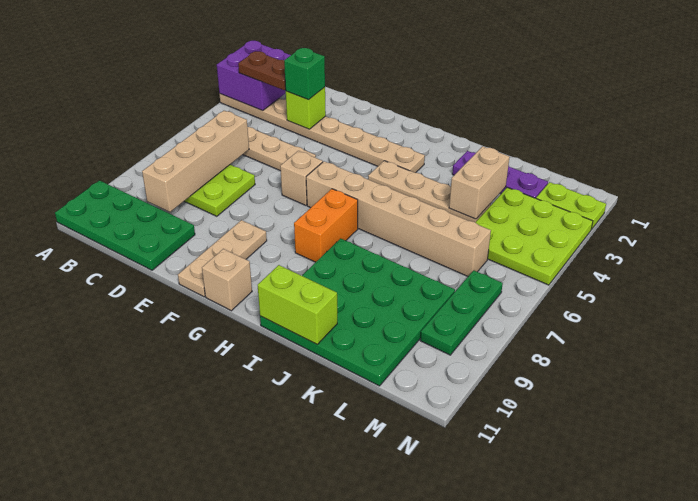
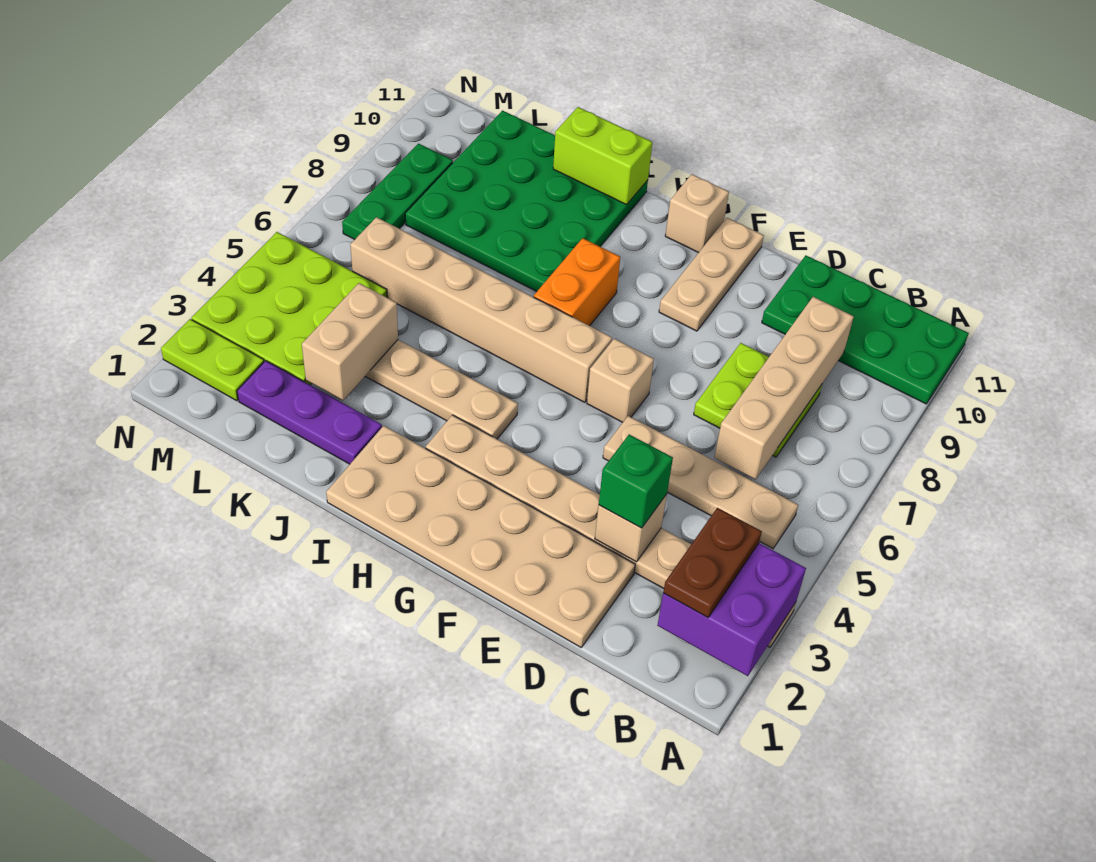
brown plate B3:C3 level 3 -> brown plate B2:B3 level 3
none -> tan plate D1:I2 level 1
lime brick D3 level 2 -> tan brick D3 level 2

